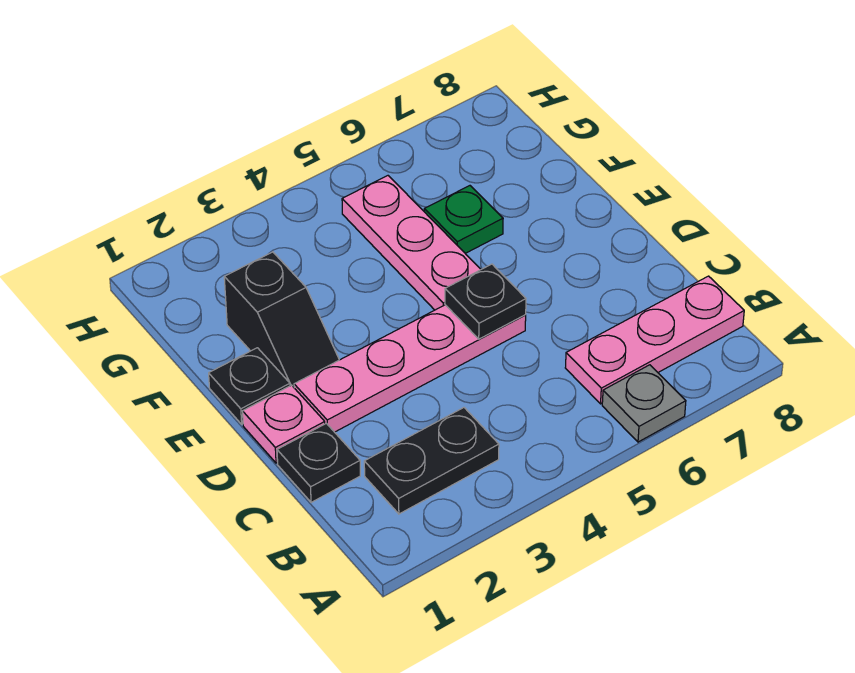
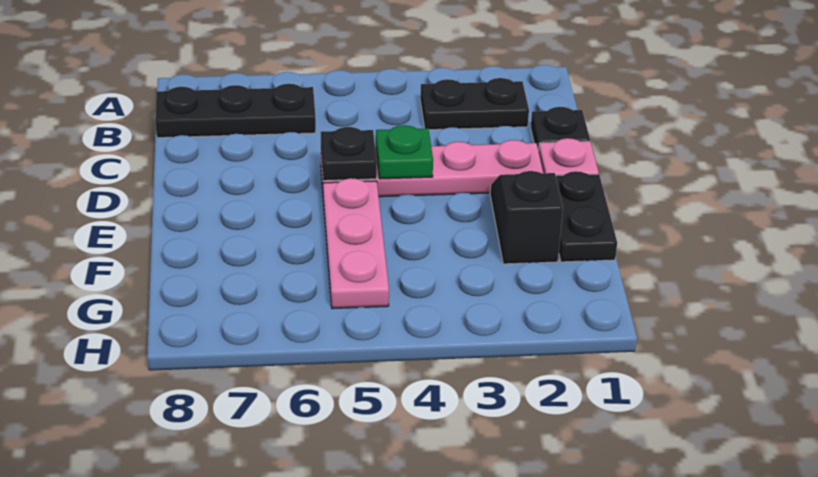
grey plate A6 level 1 -> none
pink plate B6:B8 level 1 -> black plate B6:B8 level 1
black plate E1 level 1 -> black plate E1:F1 level 1
green plate F6 level 1 -> green plate D4 level 2

